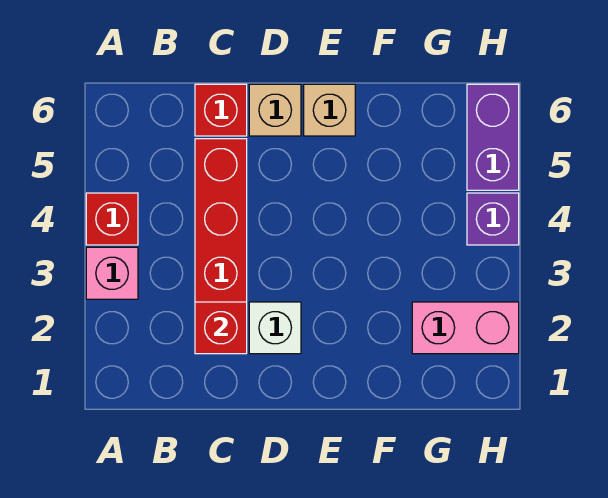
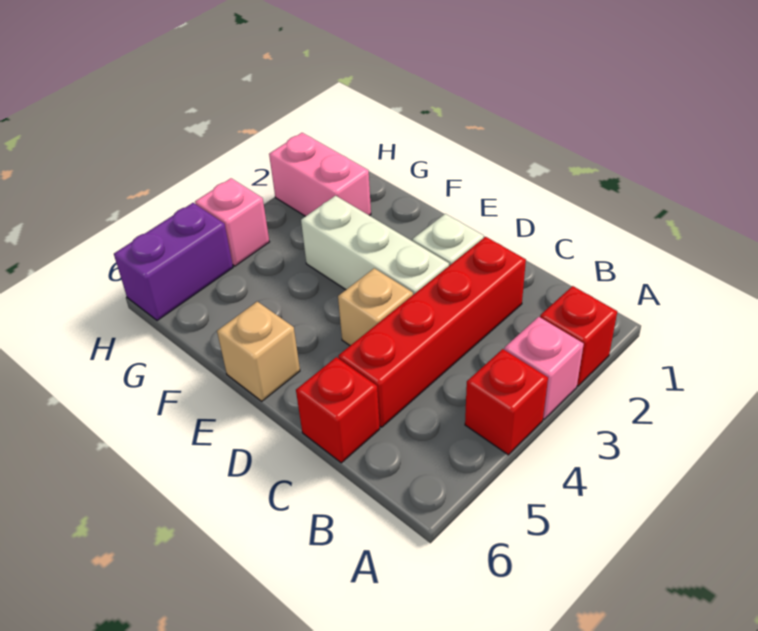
red brick C2 level 2 -> red brick A2 level 1
none -> white brick D3:F3 level 1
tan brick D6 level 1 -> tan brick D4 level 1
purple brick H4 level 1 -> pink brick H4 level 1

